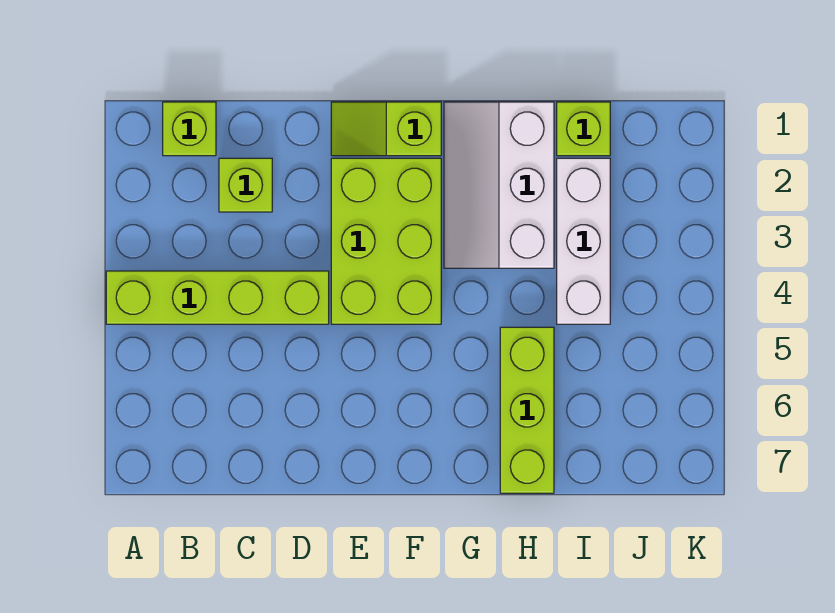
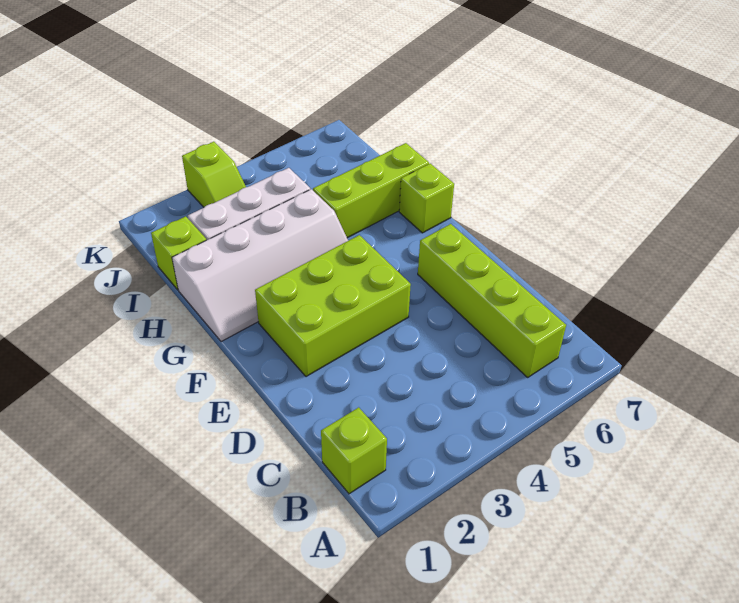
lime brick A4:D4 level 1 -> lime brick B6:E6 level 1
lime brick C2 level 1 -> lime brick G7 level 1
lime slope E1:F1 level 1 top F -> lime slope J3:K3 level 1 top K
white slope G1:H3 level 1 top H -> white slope G1:H4 level 1 top H

